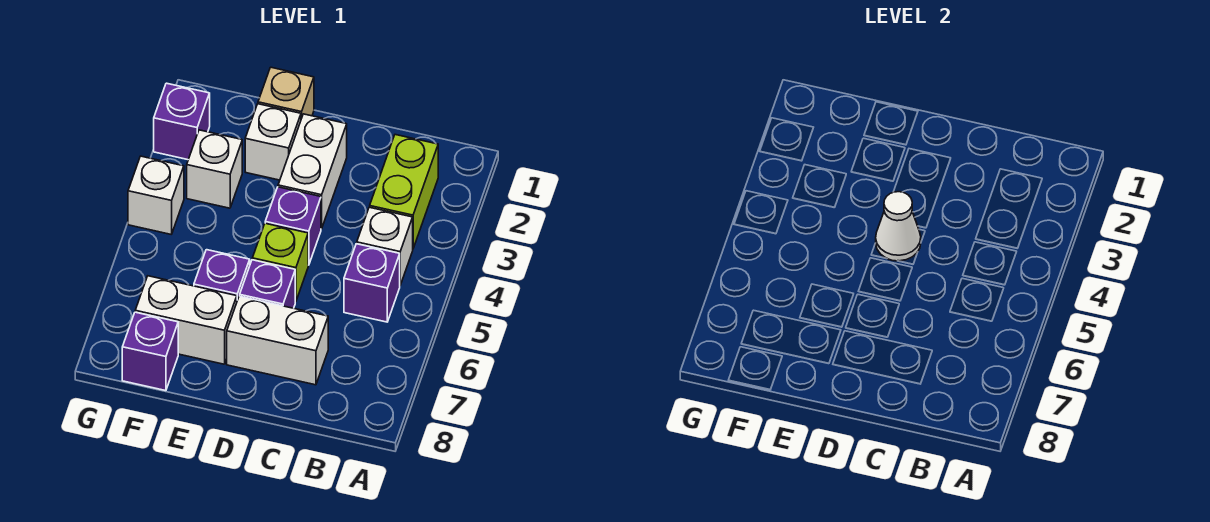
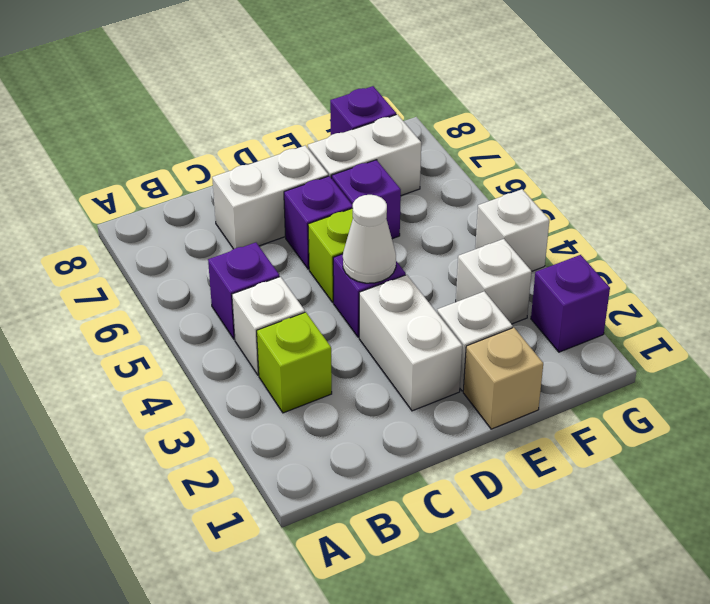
lime brick B2:B3 level 1 -> lime brick B3 level 1

